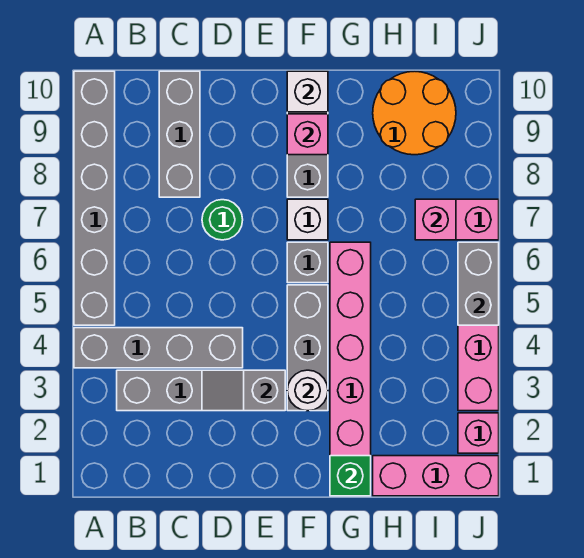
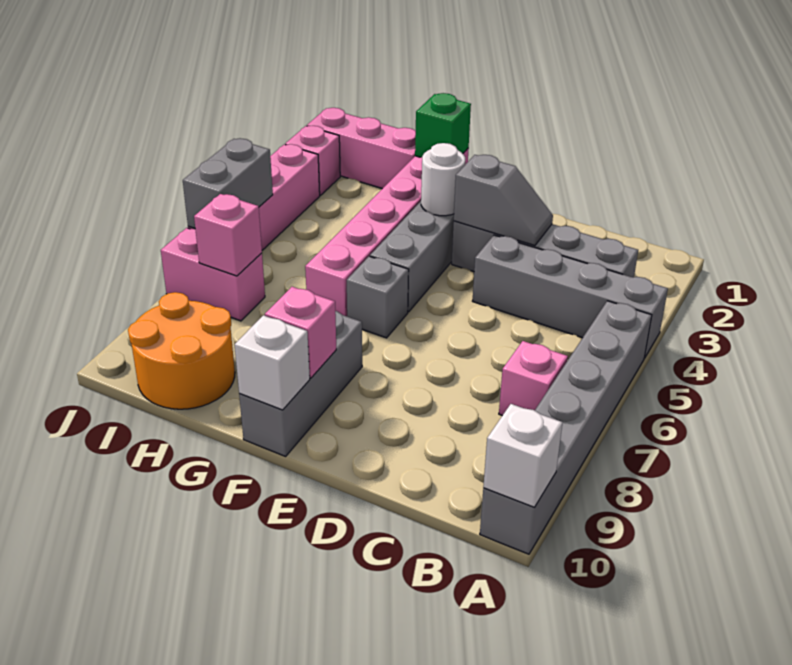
none -> pink brick B7 level 1
grey brick C8:C10 level 1 -> none
green round brick D7 level 1 -> none
white brick F7 level 1 -> white brick A10 level 2

